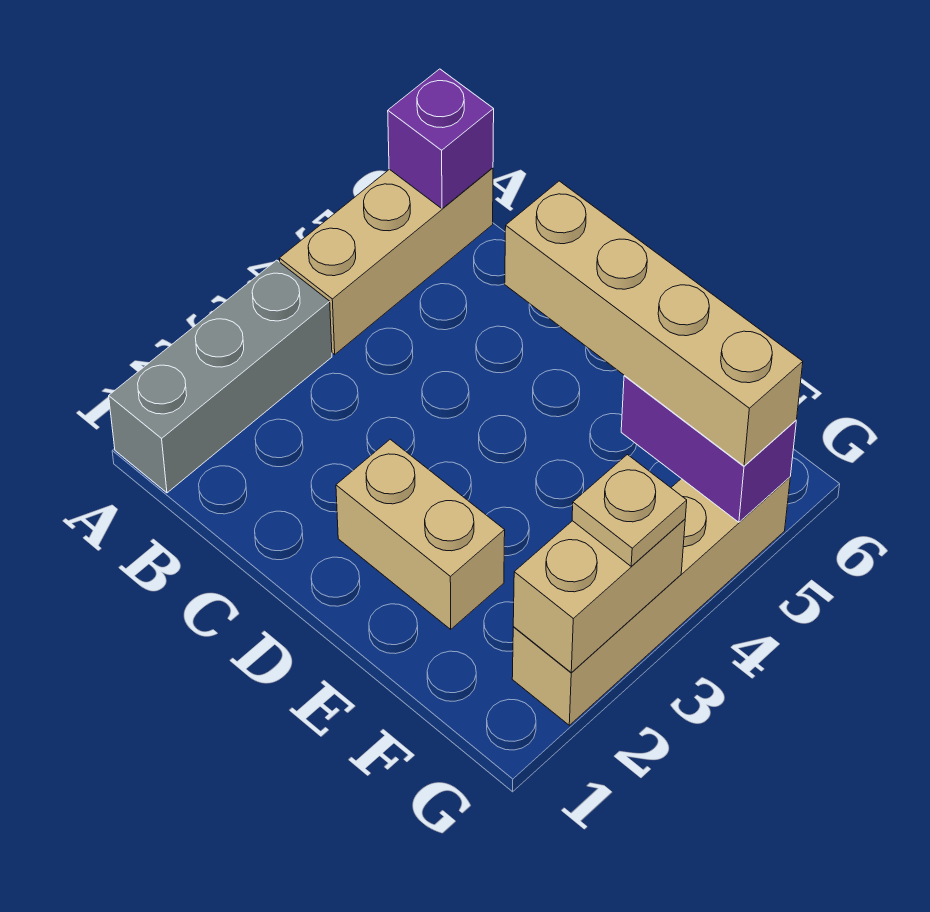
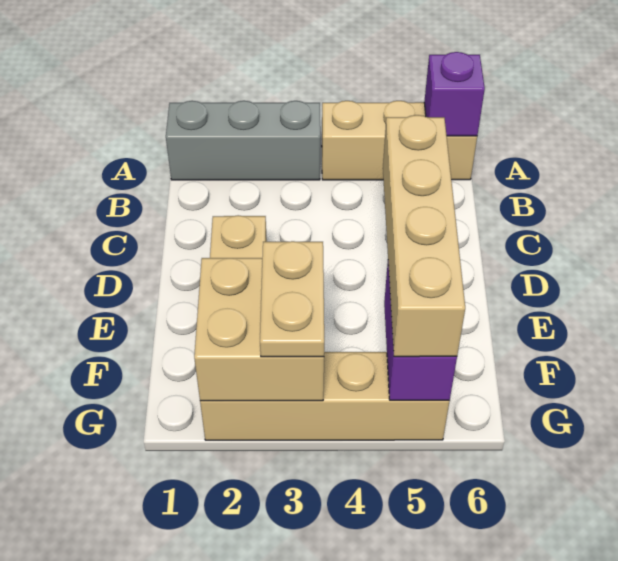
tan brick G2:G3 level 2 -> tan brick F2:G3 level 2
tan plate G3 level 3 -> tan plate F3:G3 level 3

